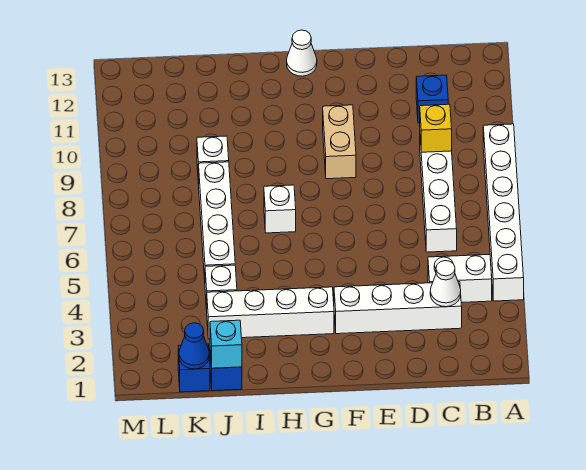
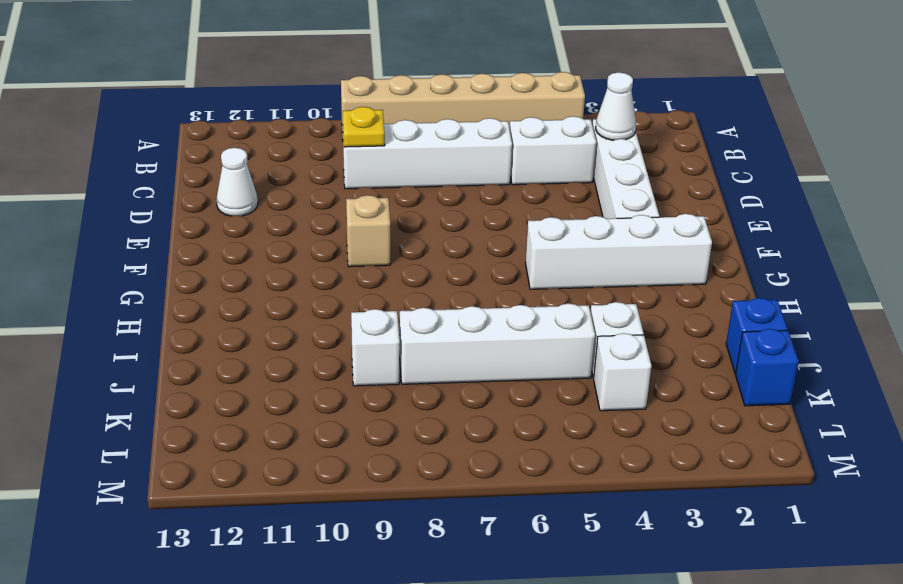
white brick A4:A9 level 1 -> tan brick A4:A9 level 1
white brick B4:C4 level 1 -> white brick C4:C5 level 1
yellow brick C9 level 2 -> yellow plate C9 level 2
blue brick C11 level 1 -> none
tan brick F9:F10 level 1 -> tan brick F9 level 1
white brick G3:J3 level 1 -> white brick G2:G5 level 1
white cone G13 level 1 -> white cone D12 level 1
white brick H7 level 1 -> white brick K4 level 1
cyan brick J1 level 2 -> none
blue cone K1 level 2 -> none

